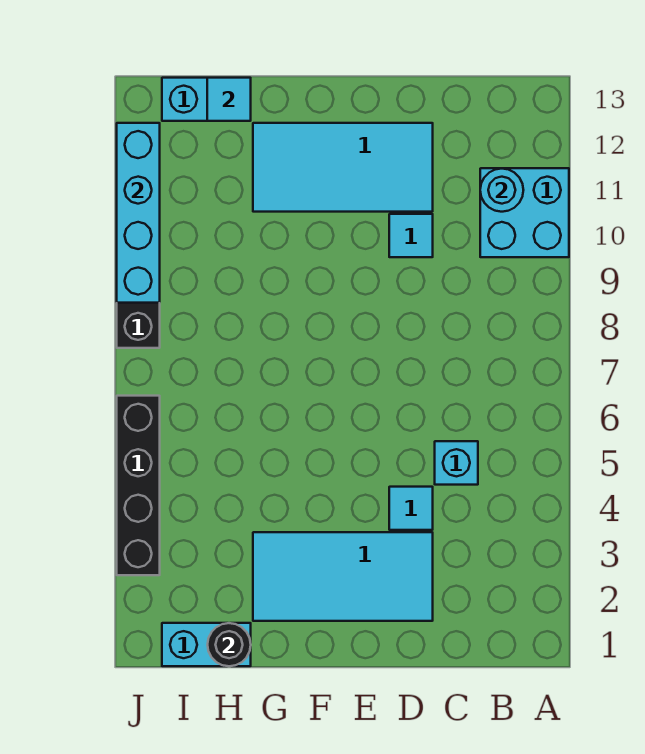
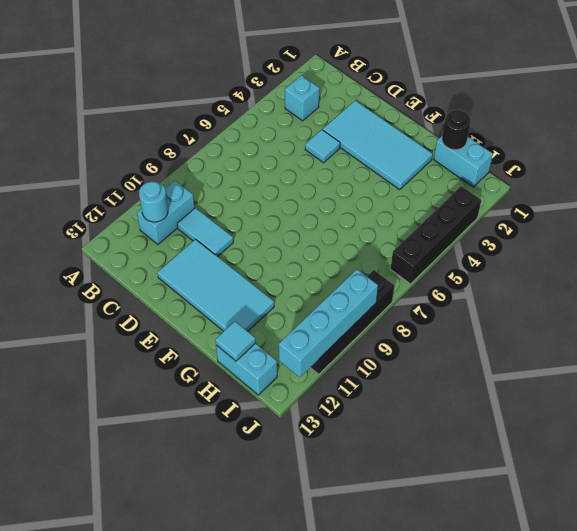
cyan brick A10:B11 level 1 -> cyan brick B10:B11 level 1
cyan brick C5 level 1 -> cyan brick B3 level 1
cyan tile D10 level 1 -> cyan tile C10:D10 level 1

